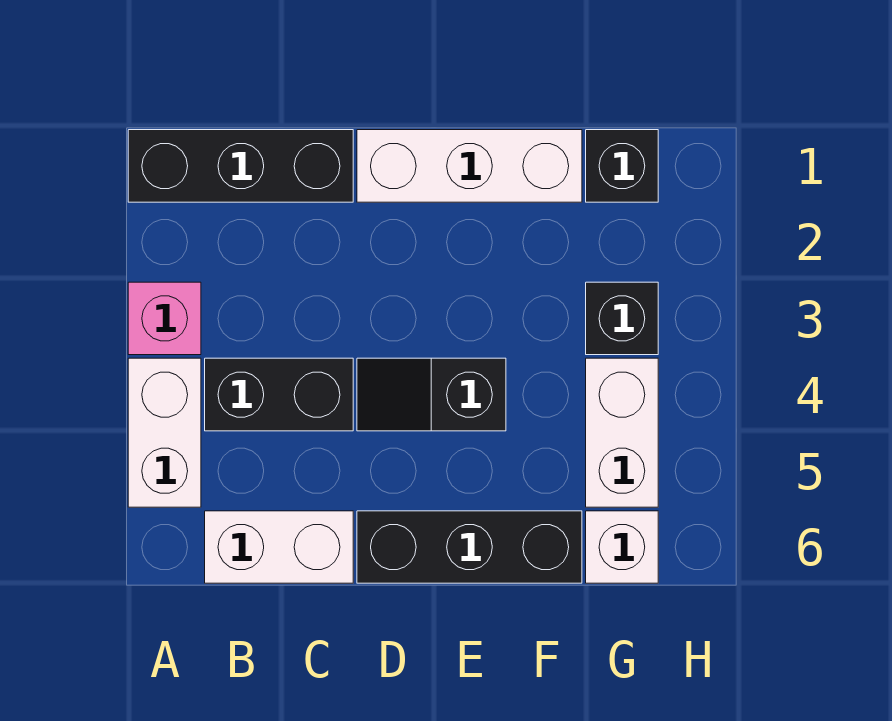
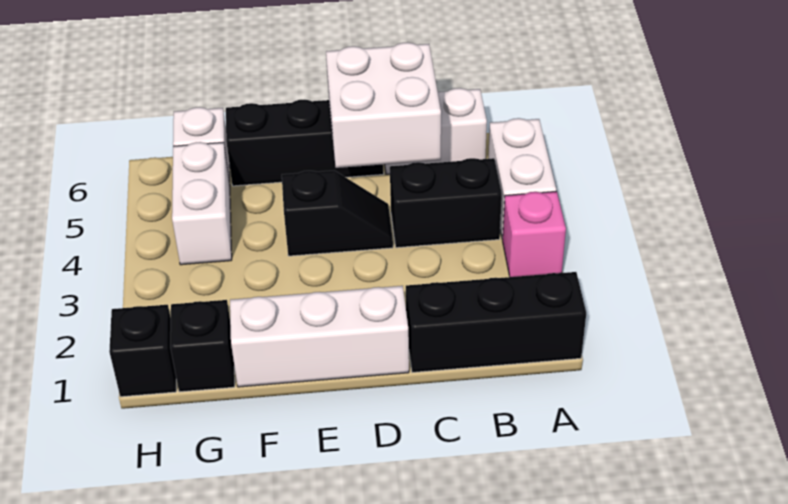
none -> white brick C5:D6 level 2
black brick G3 level 1 -> black brick H1 level 1

